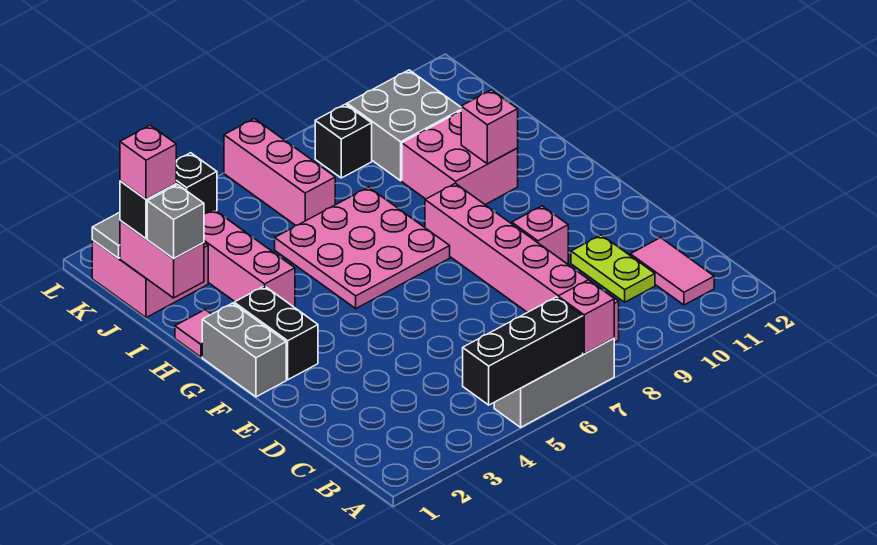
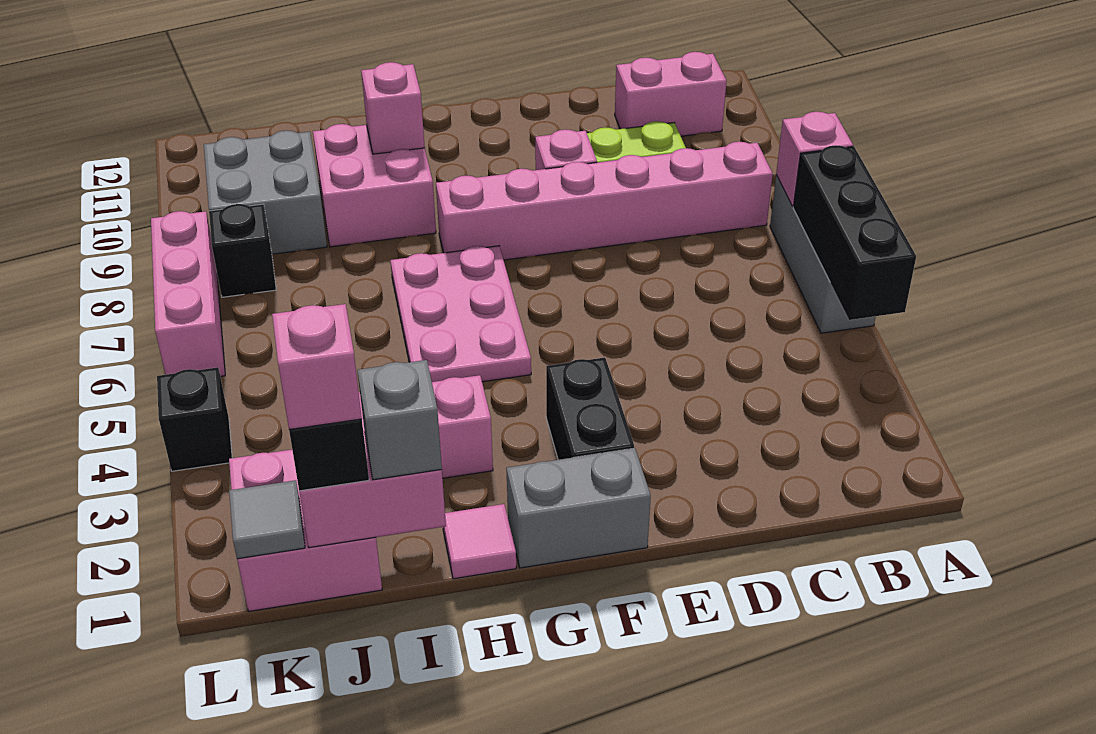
pink tile B11:C11 level 1 -> pink brick B11:C11 level 1
black brick F2:G2 level 1 -> black brick F2:F3 level 1
pink plate G5:I7 level 1 -> pink plate G5:H7 level 1
pink brick J6:L6 level 1 -> pink brick L6:L8 level 1

